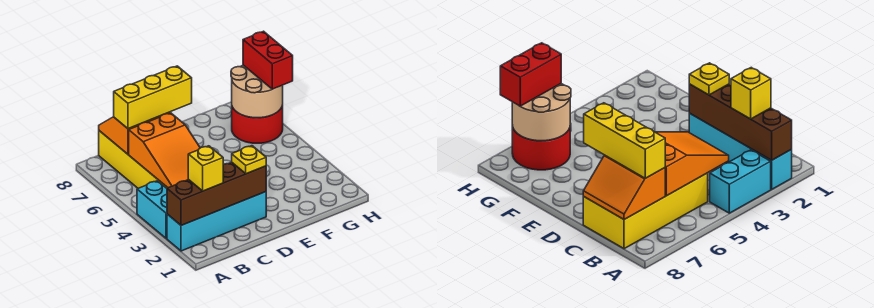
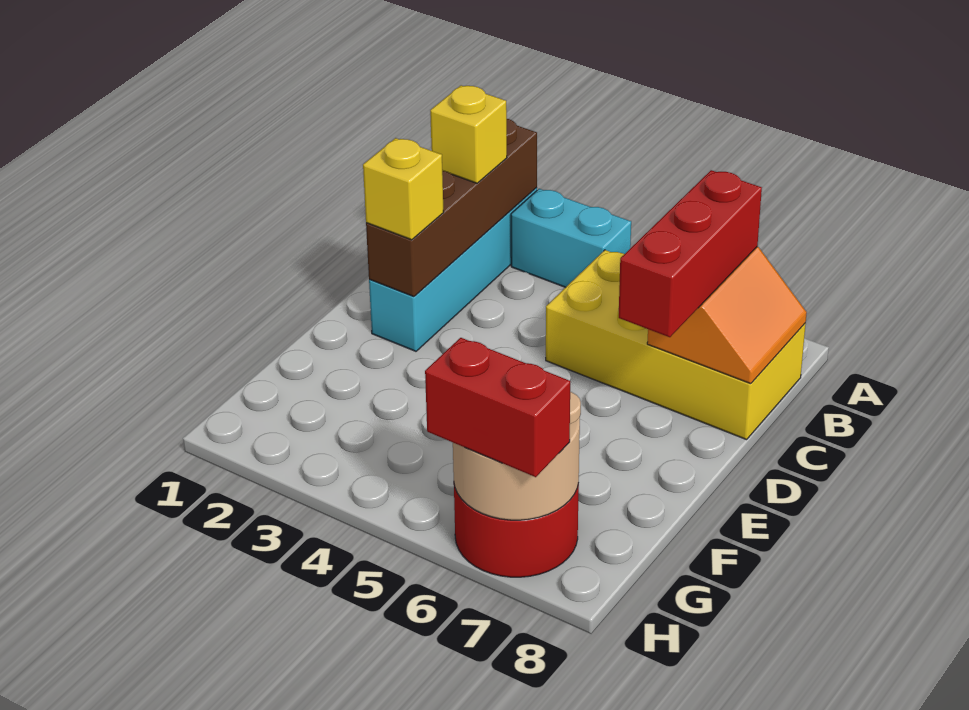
orange slope B4:C6 level 2 top 6 -> none
yellow brick B7:D7 level 3 -> red brick B7:D7 level 3
yellow plate D2 level 3 -> yellow brick D2 level 3

